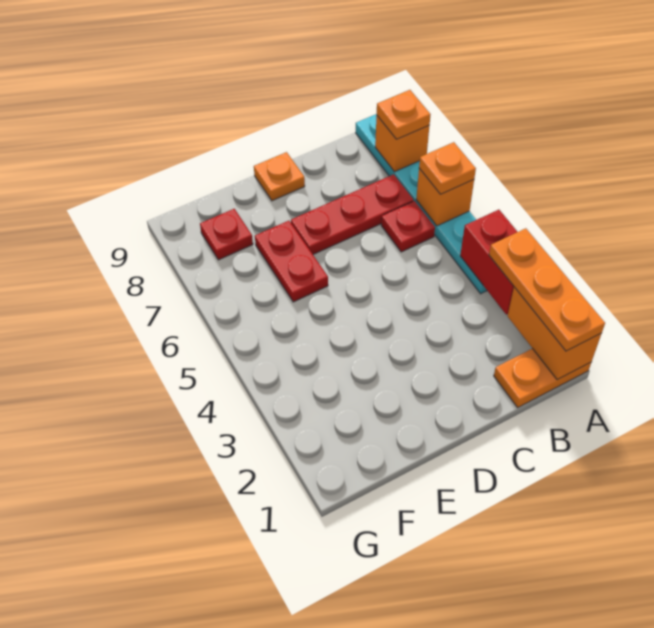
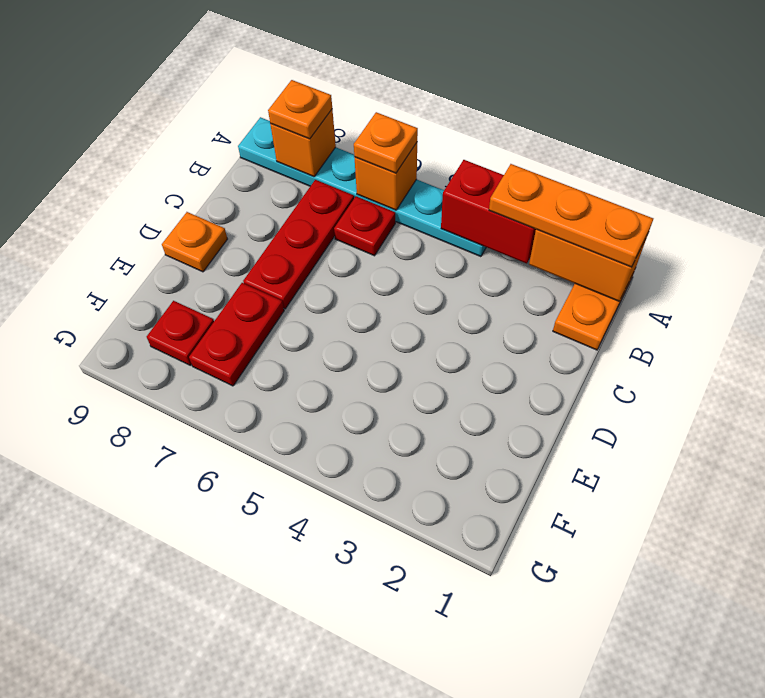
red plate E6:E7 level 1 -> red plate E7:F7 level 1

